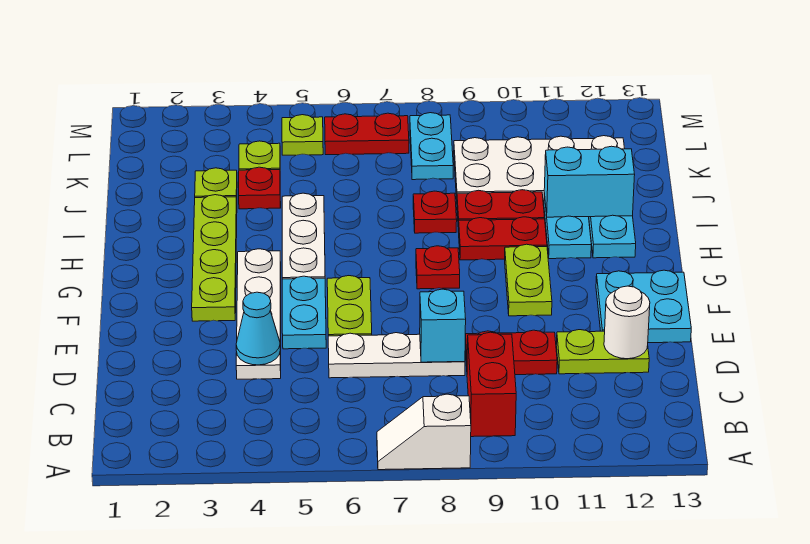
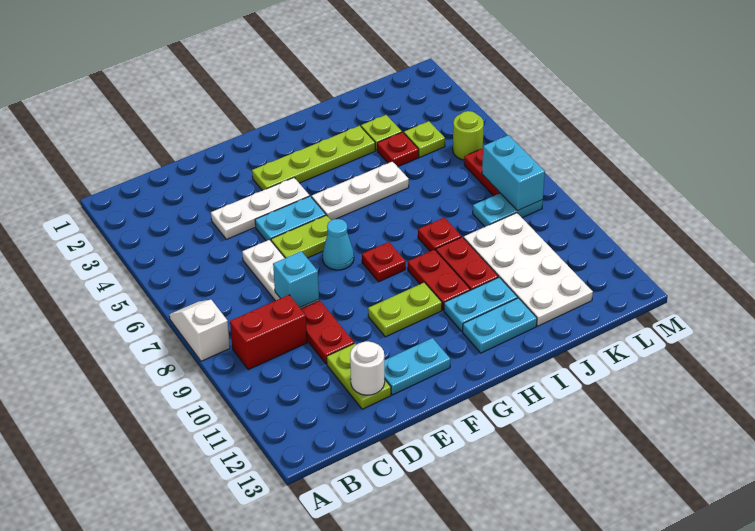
white plate D4:G4 level 1 -> white plate D4:F4 level 1
cyan cone D4 level 2 -> cyan cone F7 level 1
cyan plate E12:F13 level 1 -> cyan plate E12:F12 level 1
cyan brick I11:I12 level 2 -> cyan brick L7:L8 level 2
lime plate L5 level 1 -> lime round brick L5 level 1

